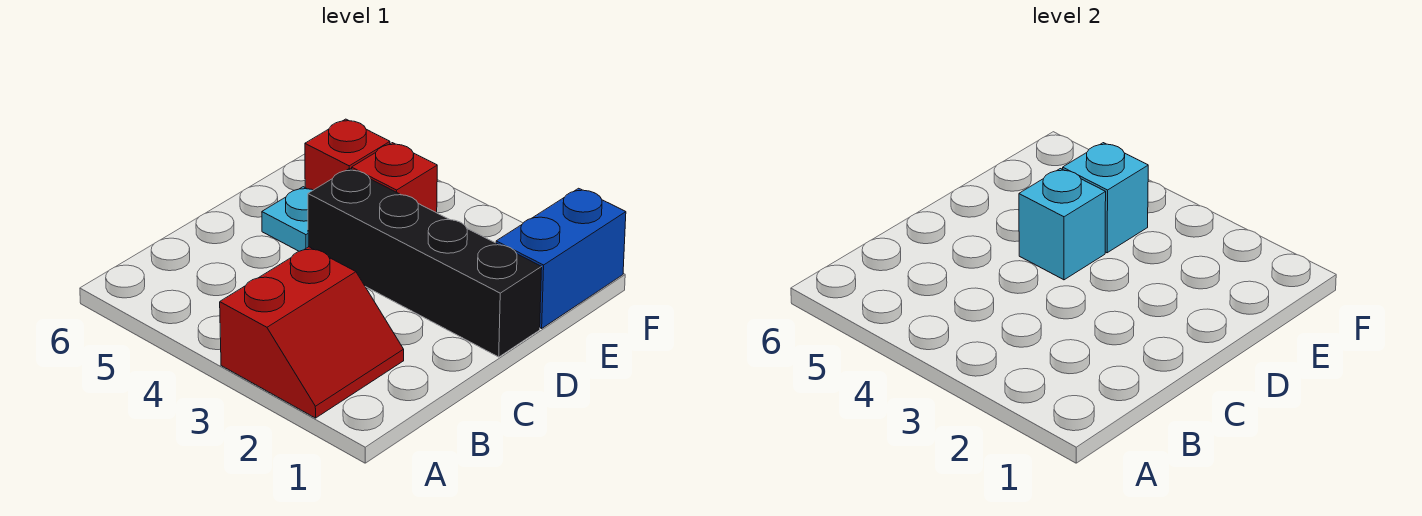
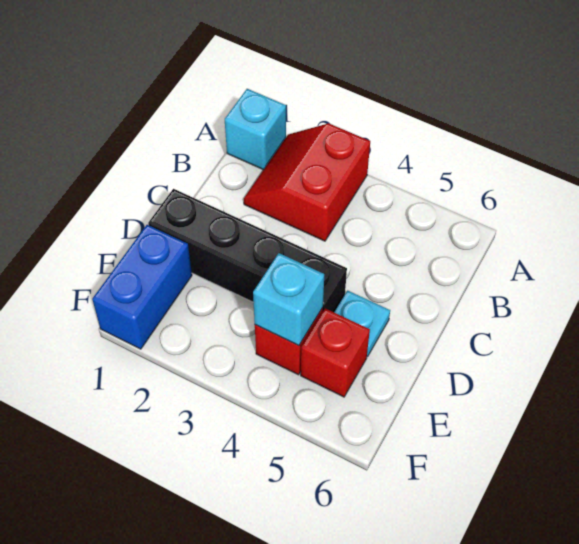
cyan brick D4 level 2 -> cyan brick A1 level 1

